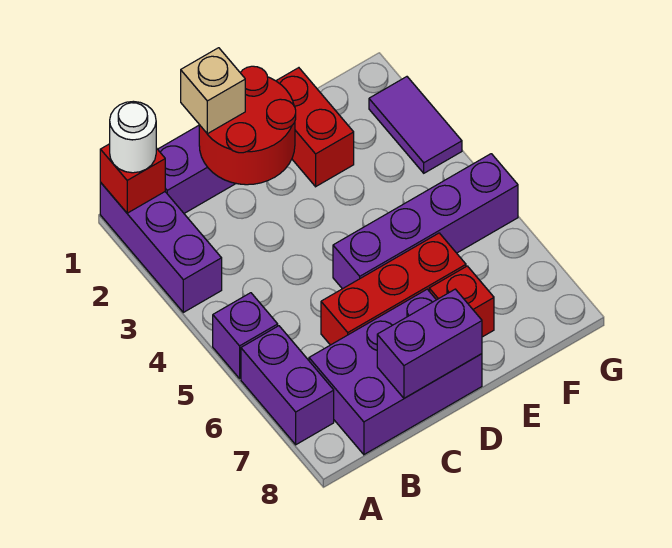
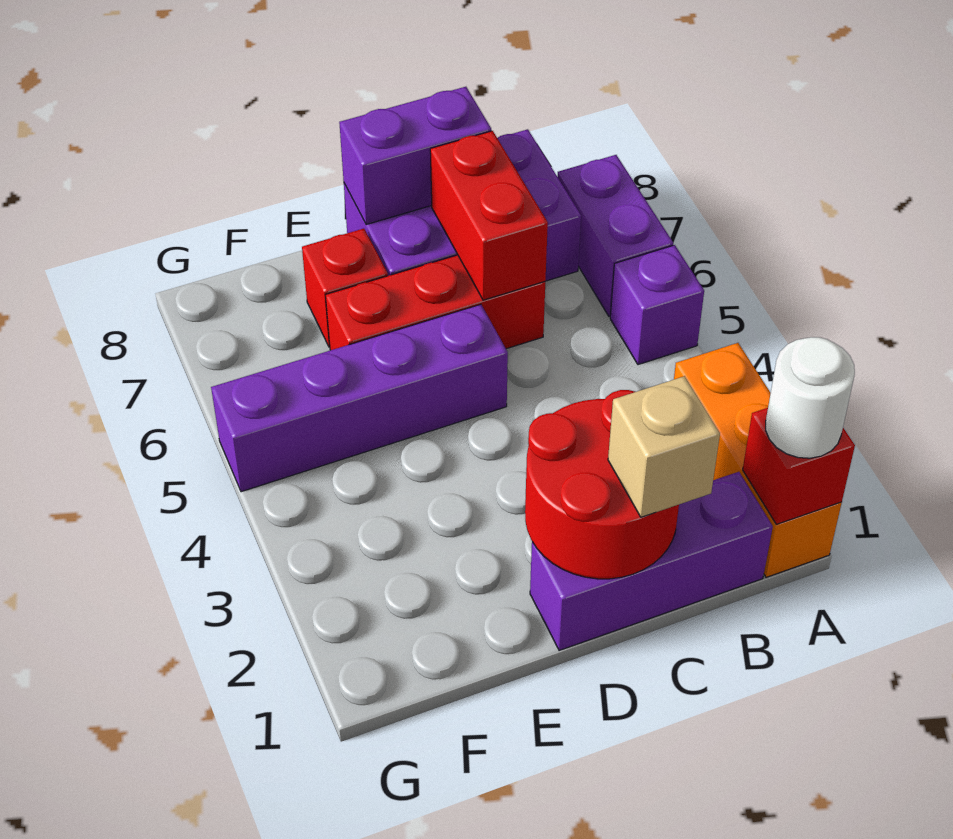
purple brick A1:A3 level 1 -> orange brick A1:A3 level 1
red brick E1:E2 level 1 -> red brick C6:C7 level 2
purple tile G2:G3 level 1 -> none

